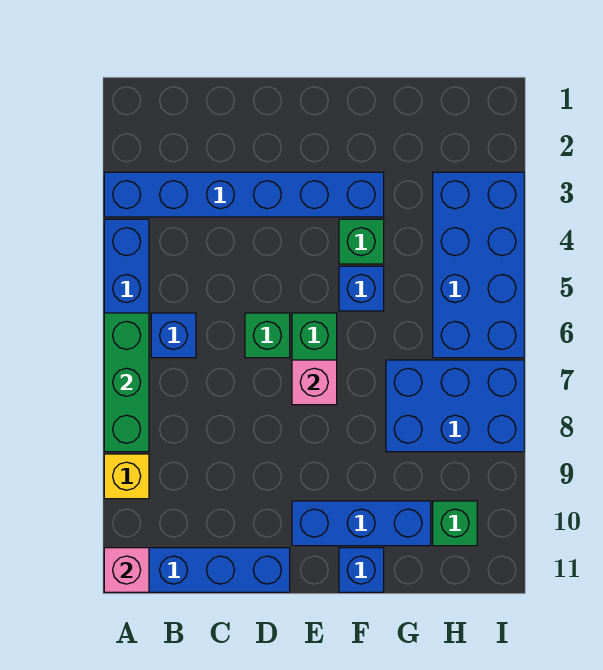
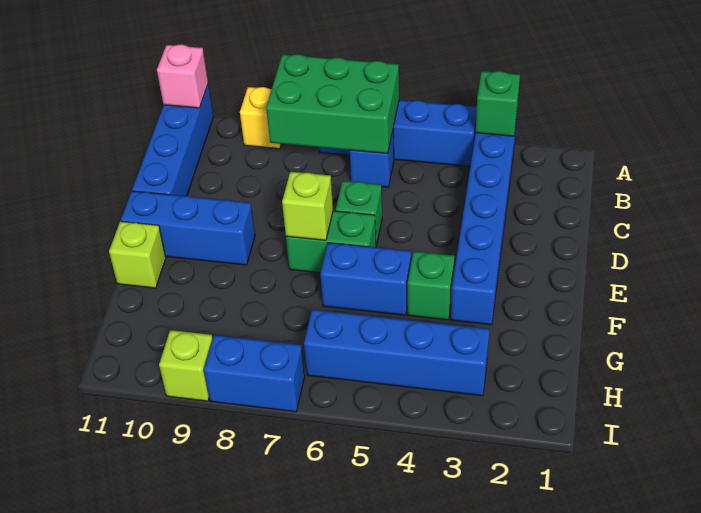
green brick A6:A8 level 2 -> green brick A6:B8 level 2
pink brick E7 level 2 -> lime brick E7 level 2
blue brick E10:G10 level 1 -> blue brick E9:E11 level 1
blue brick F5 level 1 -> blue brick F5:F6 level 1
blue brick F11 level 1 -> lime brick F11 level 1
blue brick G7:I8 level 1 -> blue brick I7:I8 level 1
blue brick H3:I6 level 1 -> blue brick H3:H6 level 1
green brick H10 level 1 -> green brick A3 level 2
none -> lime brick I9 level 1

